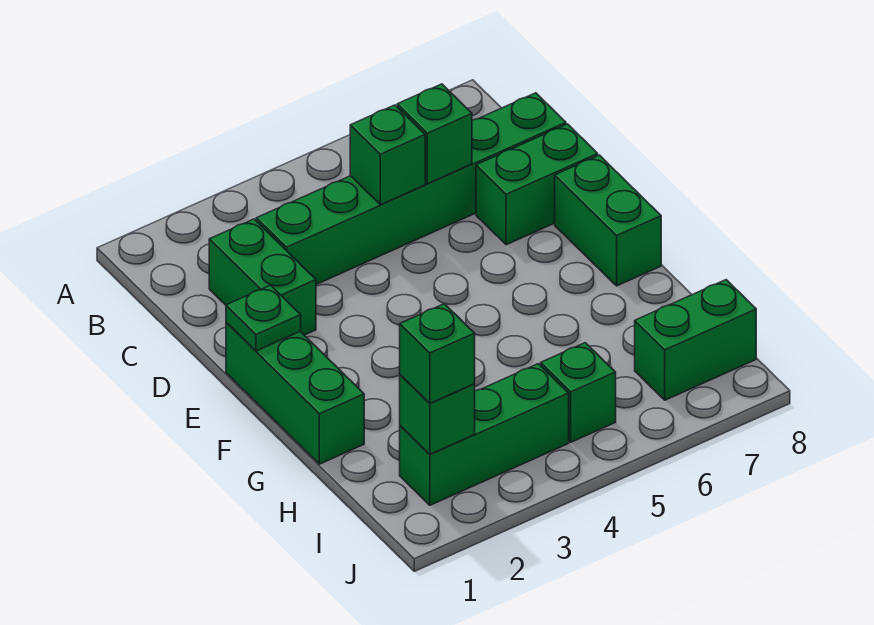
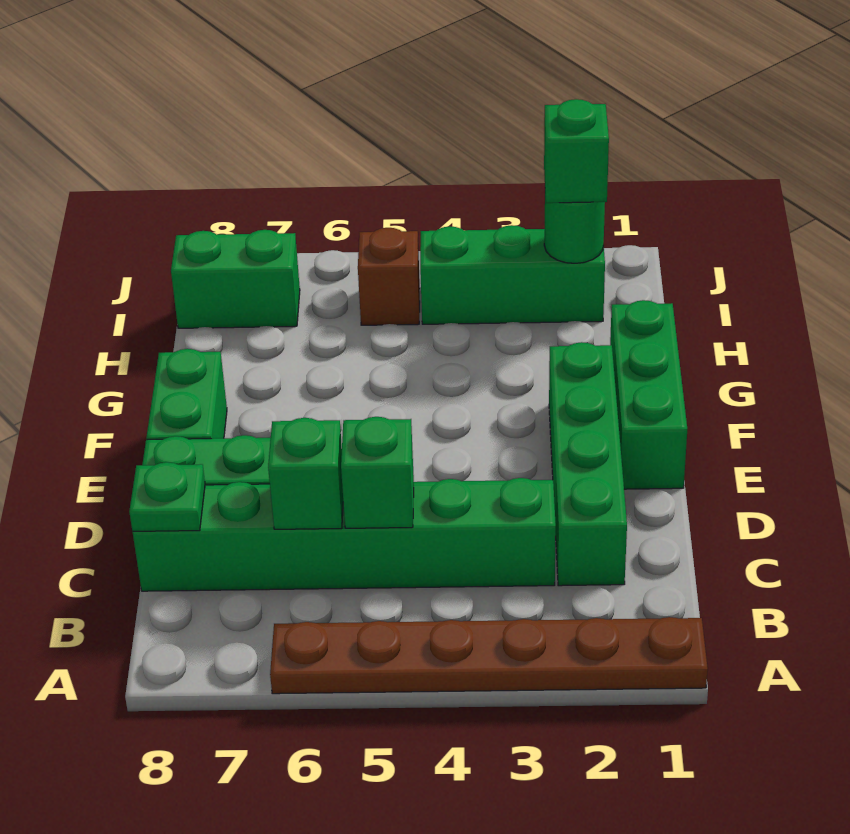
none -> brown plate A1:A6 level 1
green brick C2:D2 level 1 -> green brick C2:F2 level 1
green plate E1 level 2 -> green plate C8 level 2
green brick I2 level 2 -> green round brick I2 level 2
green brick I5 level 1 -> brown brick I5 level 1

